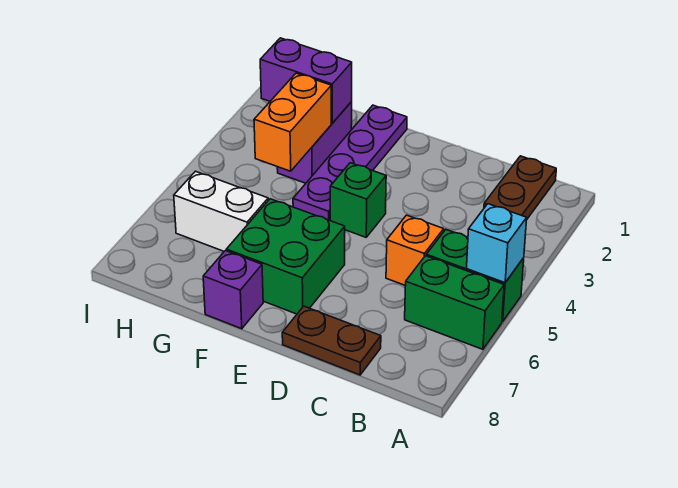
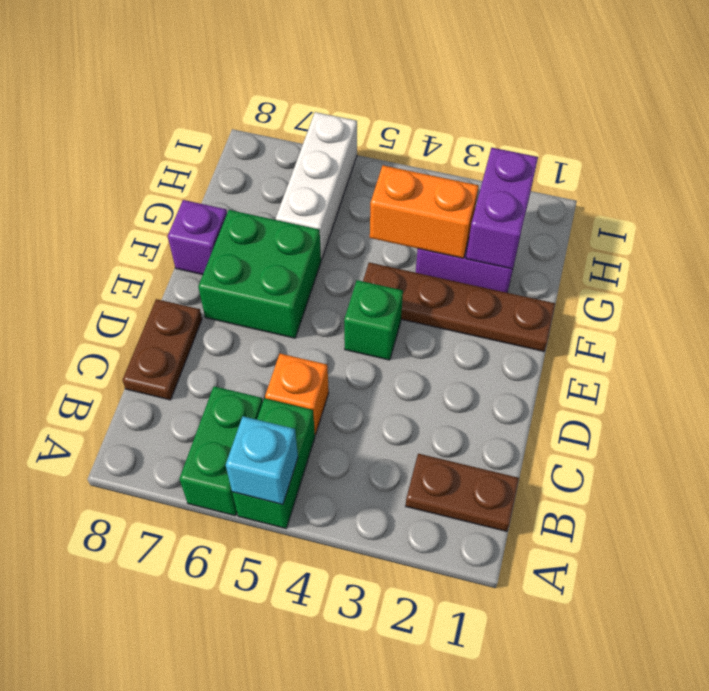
purple plate F1:F4 level 1 -> brown plate F1:F4 level 1
white brick G6:H6 level 1 -> white brick G6:I6 level 1

